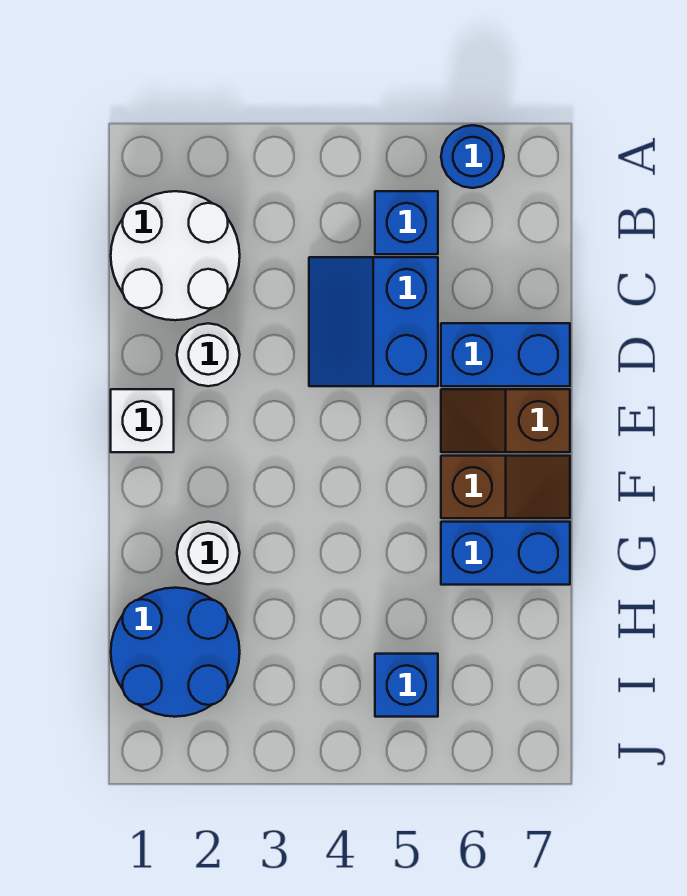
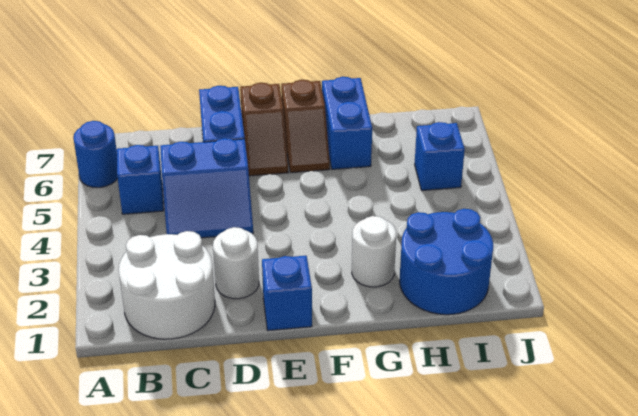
white brick E1 level 1 -> blue brick E1 level 1
brown slope F6:F7 level 1 top 6 -> brown slope F6:F7 level 1 top 7

